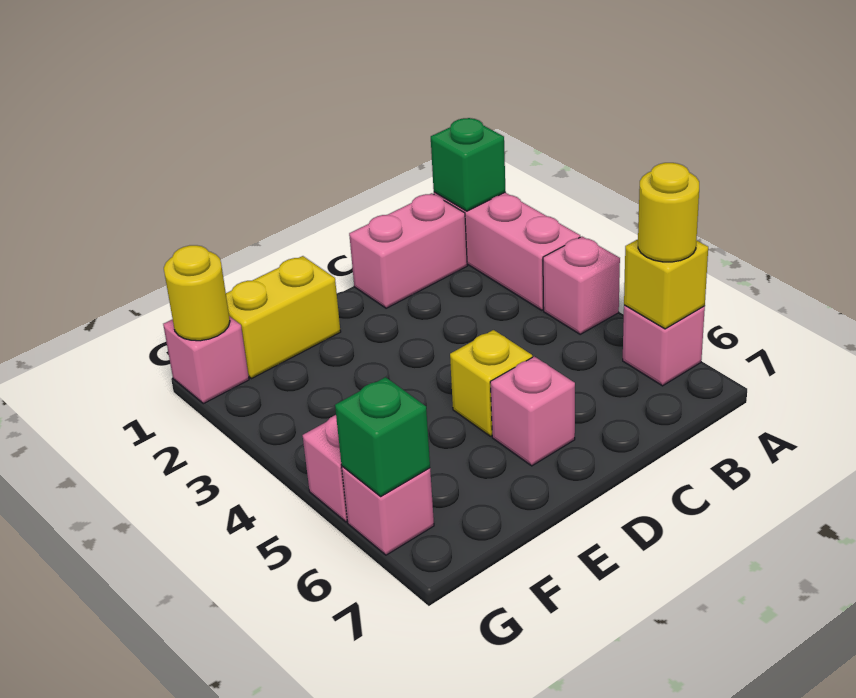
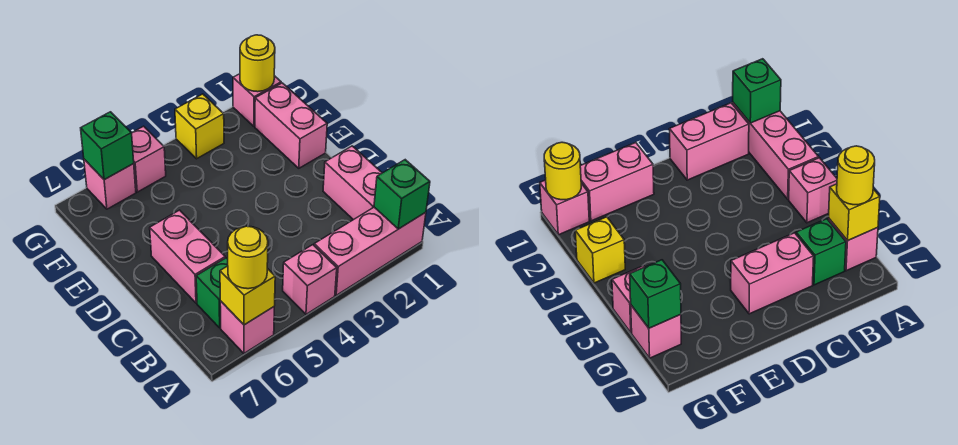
none -> green brick B6 level 1
yellow brick D5 level 1 -> yellow brick G3 level 1
pink brick D6 level 1 -> pink brick C6:D6 level 1
yellow brick E1:F1 level 1 -> pink brick E1:F1 level 1

